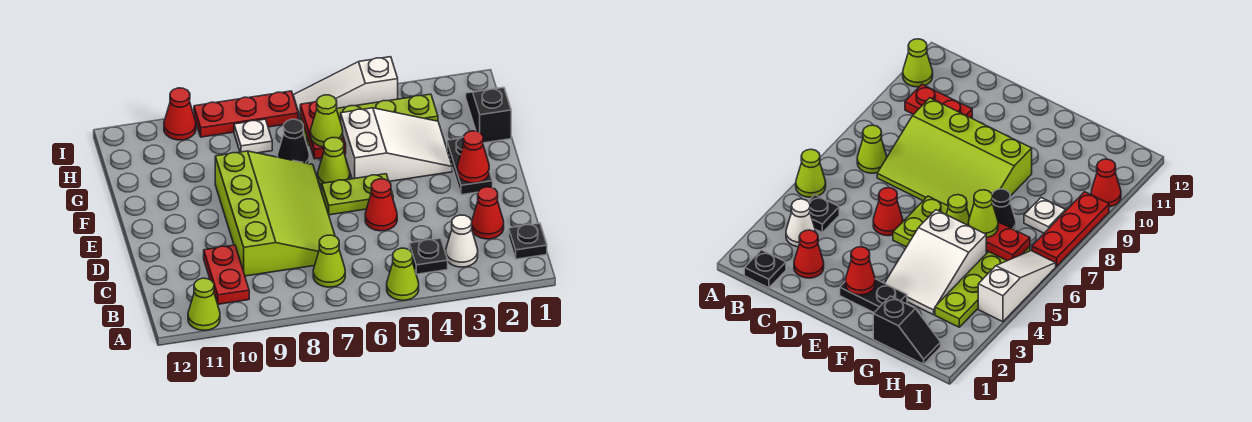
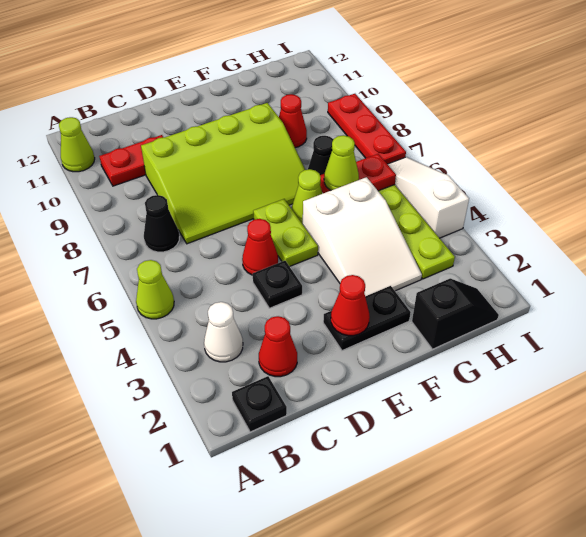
black plate B4 level 1 -> black plate D4 level 1
lime cone B7 level 1 -> black cone B7 level 1
white plate H8 level 1 -> none
red cone I10 level 1 -> red cone G9 level 1

